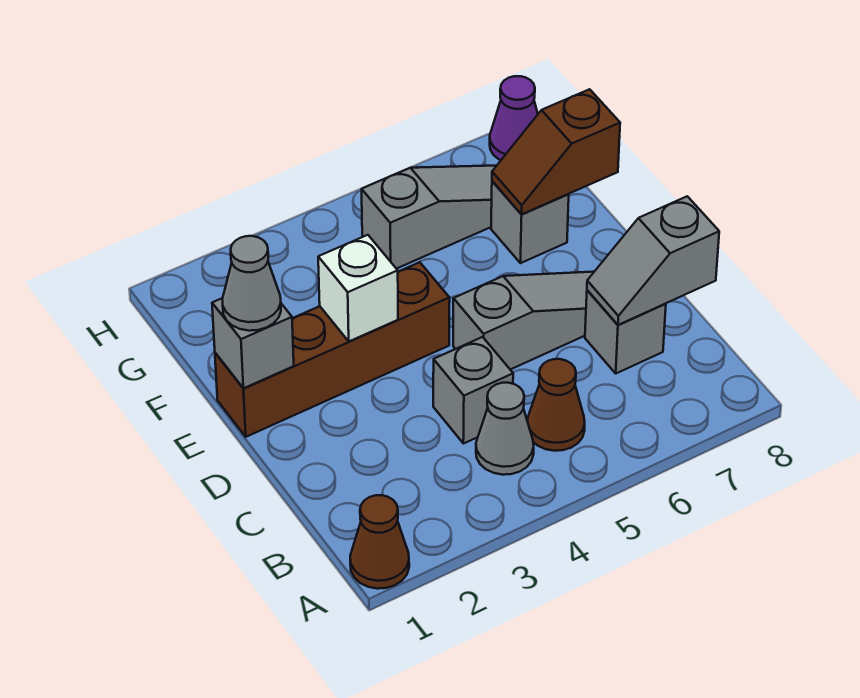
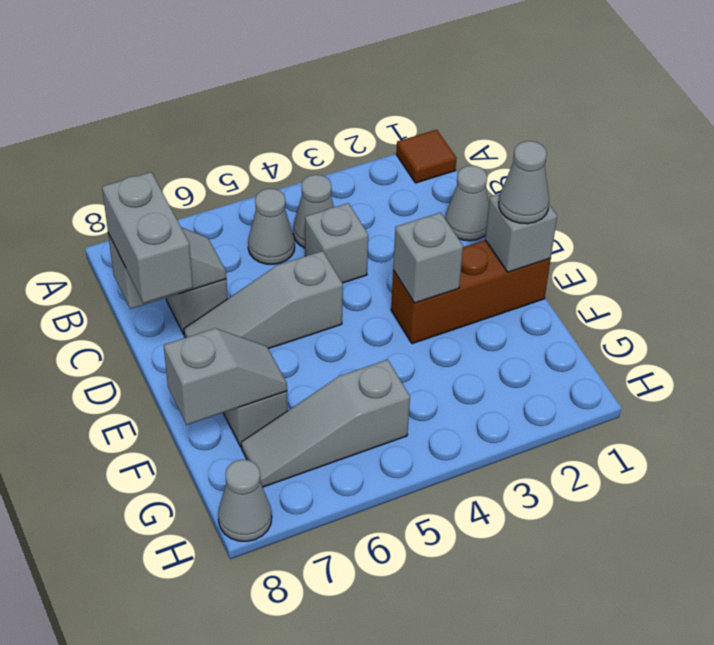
brown cone A1 level 1 -> brown tile A1 level 1
brown cone B5 level 1 -> grey cone B5 level 1
none -> grey cone C1 level 1
none -> grey brick C8:D8 level 3
brown brick E1:E4 level 1 -> brown brick E1:E3 level 1
white brick E3 level 2 -> grey brick E3 level 2
brown slope F7:F8 level 2 top 8 -> grey slope F7:F8 level 2 top 8
purple cone H8 level 1 -> grey cone H8 level 1

